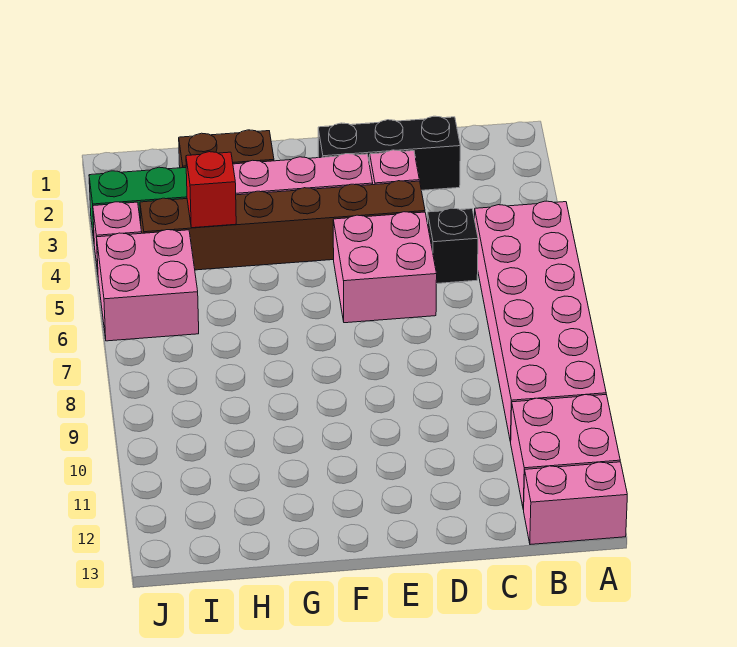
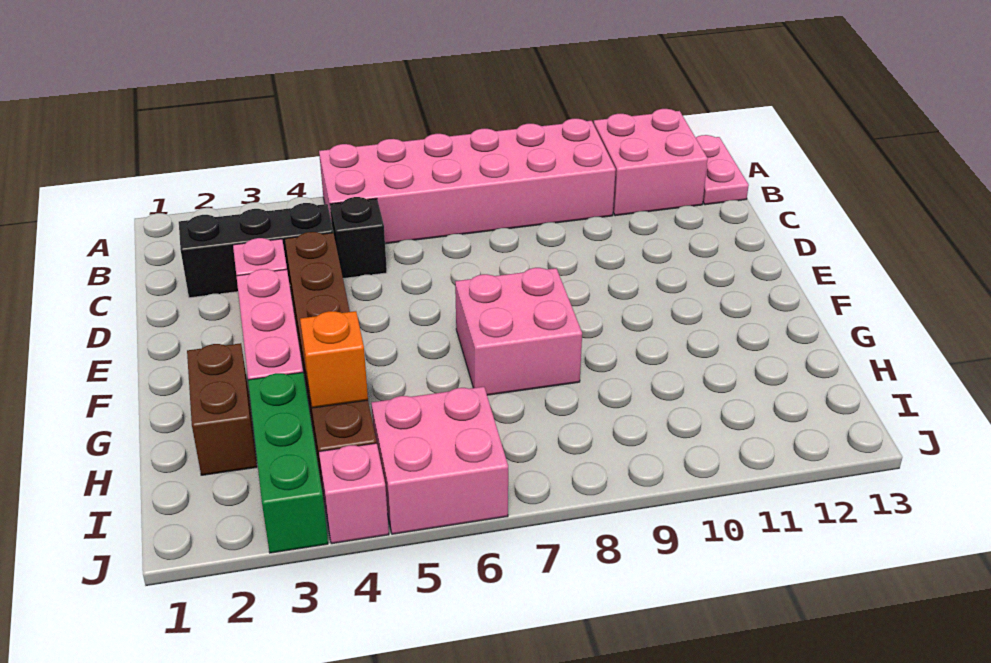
pink brick A13:B13 level 1 -> pink plate A13:B13 level 1
black brick C2:E2 level 1 -> black brick C2:C4 level 1
pink brick D5:E6 level 1 -> pink brick F7:G8 level 1
red brick H4 level 2 -> orange brick H4 level 2

